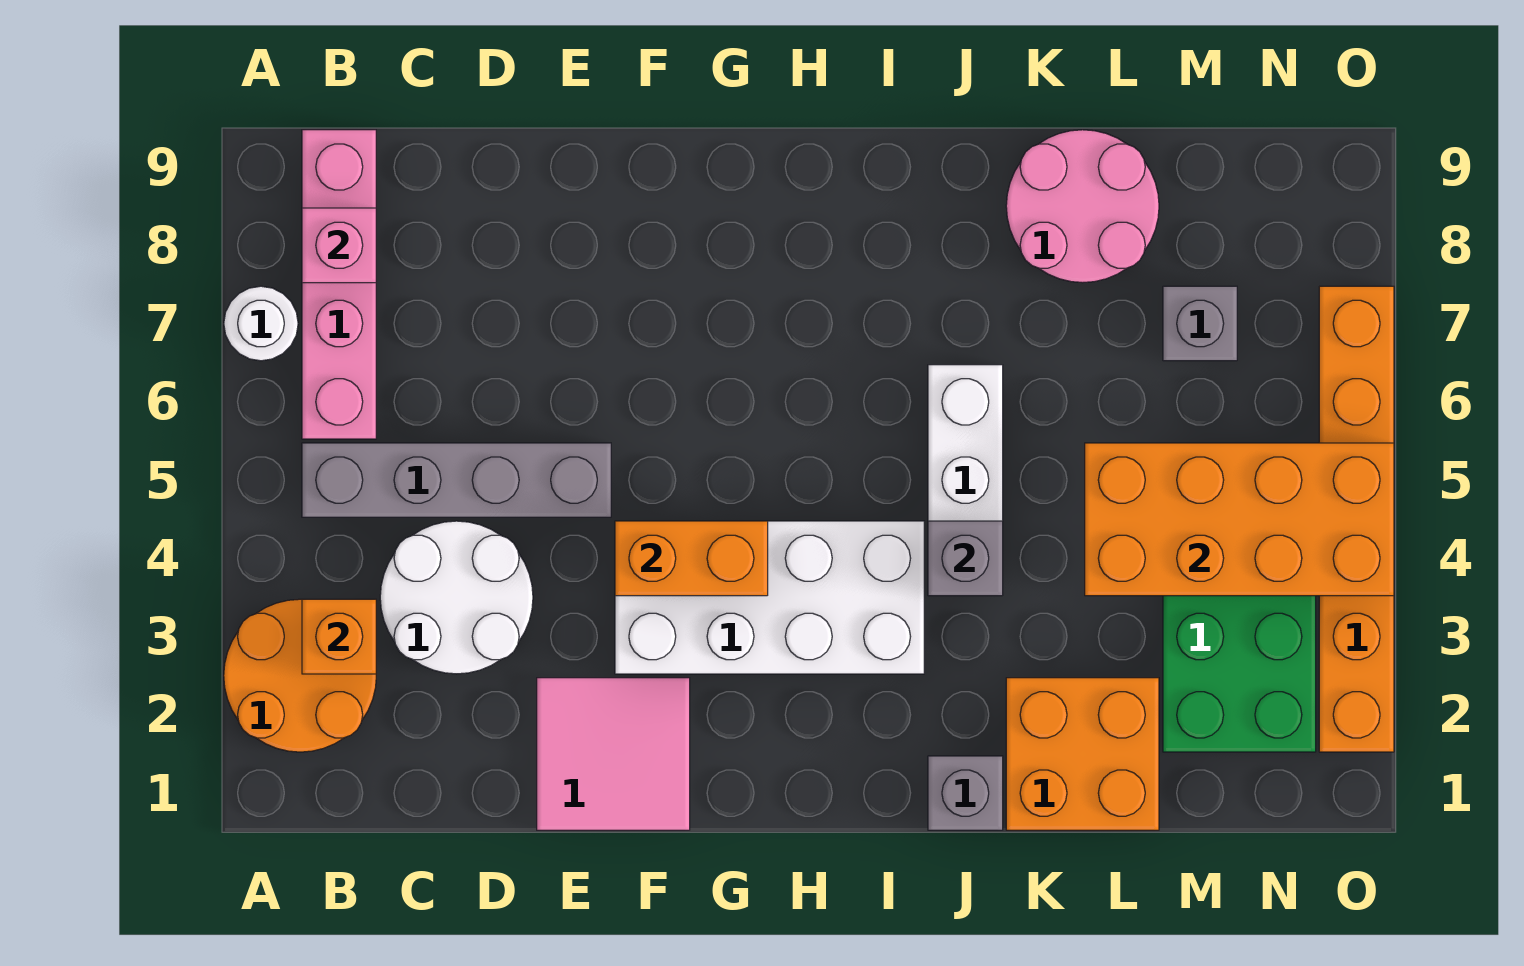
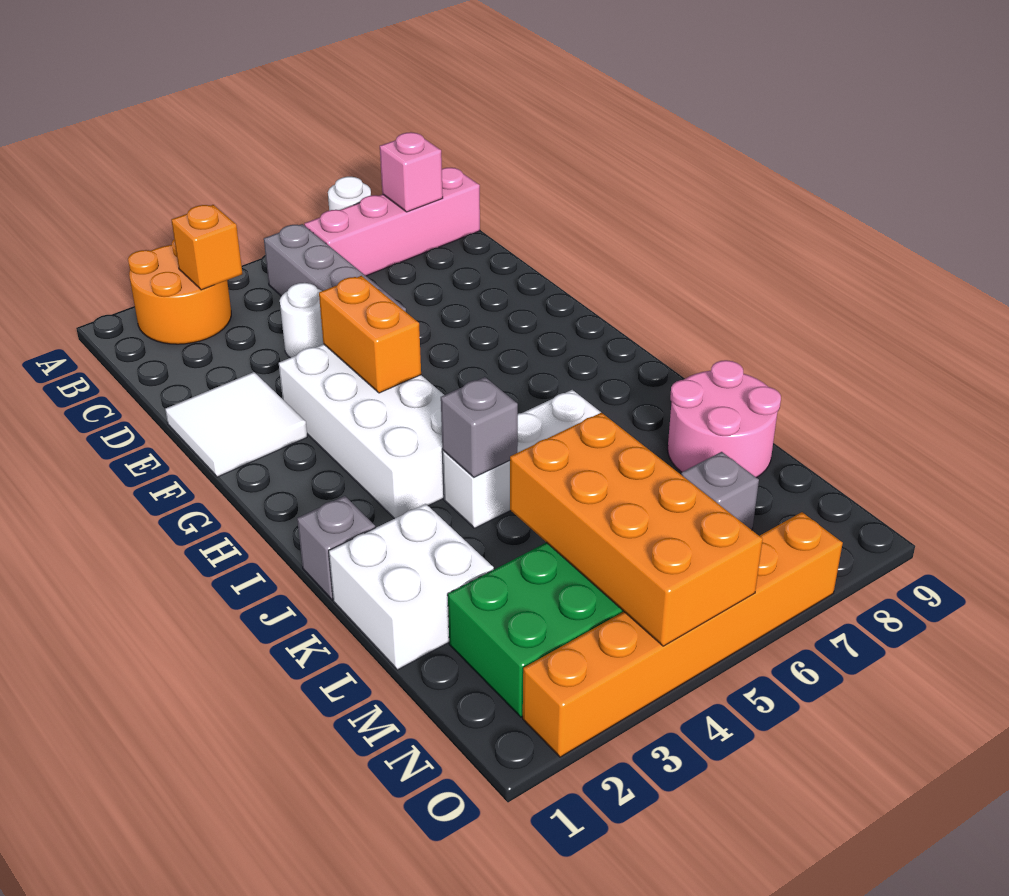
white round brick C3:D4 level 1 -> white round brick D4 level 1
pink tile E1:F2 level 1 -> white tile E1:F2 level 1
orange brick K1:L2 level 1 -> white brick K1:L2 level 1

